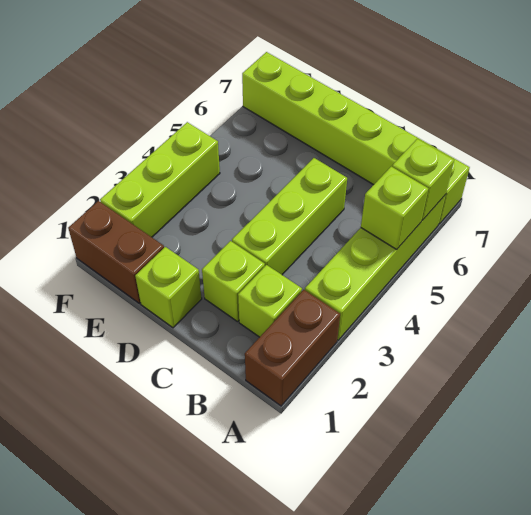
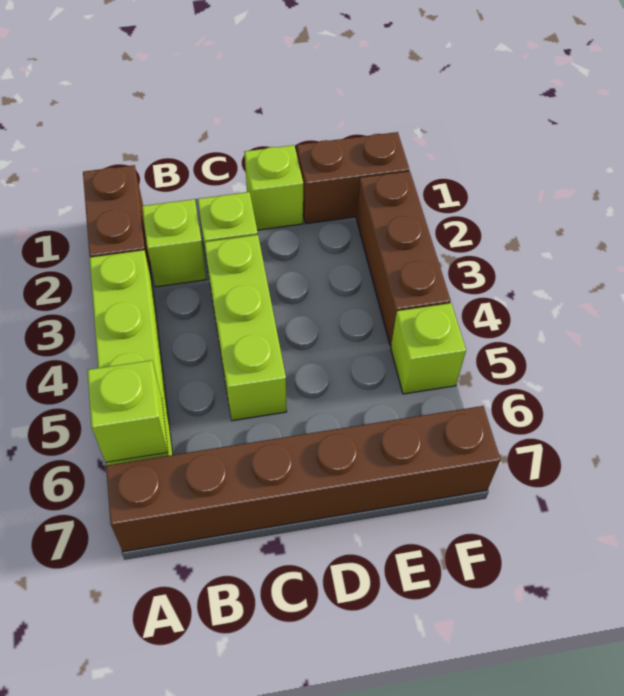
lime brick A5 level 2 -> lime brick F5 level 1
lime brick A7:F7 level 1 -> brown brick A7:F7 level 1
lime brick F2:F4 level 1 -> brown brick F2:F4 level 1

